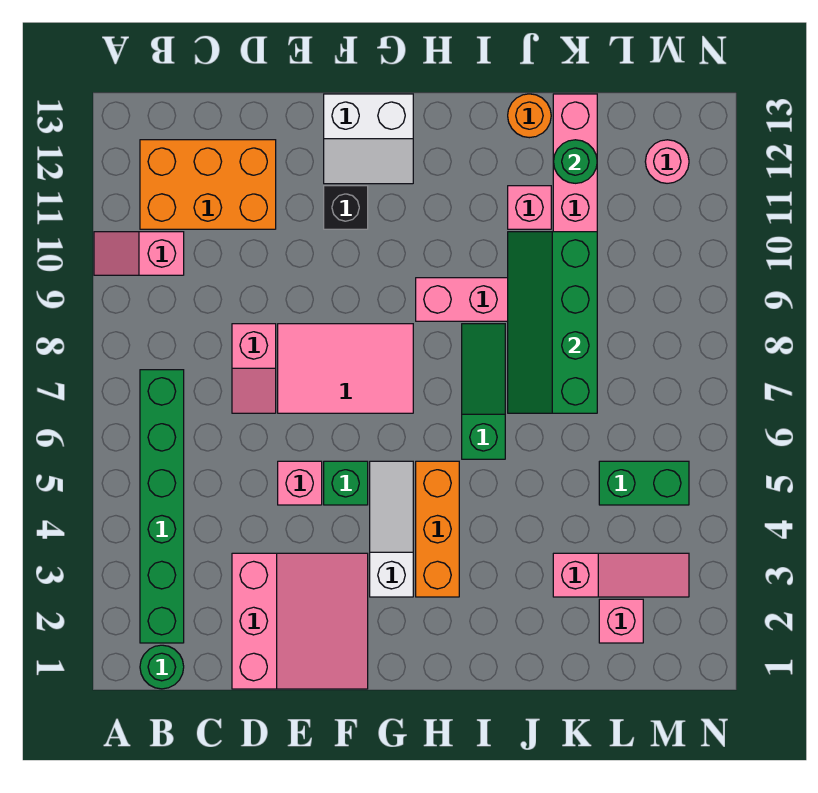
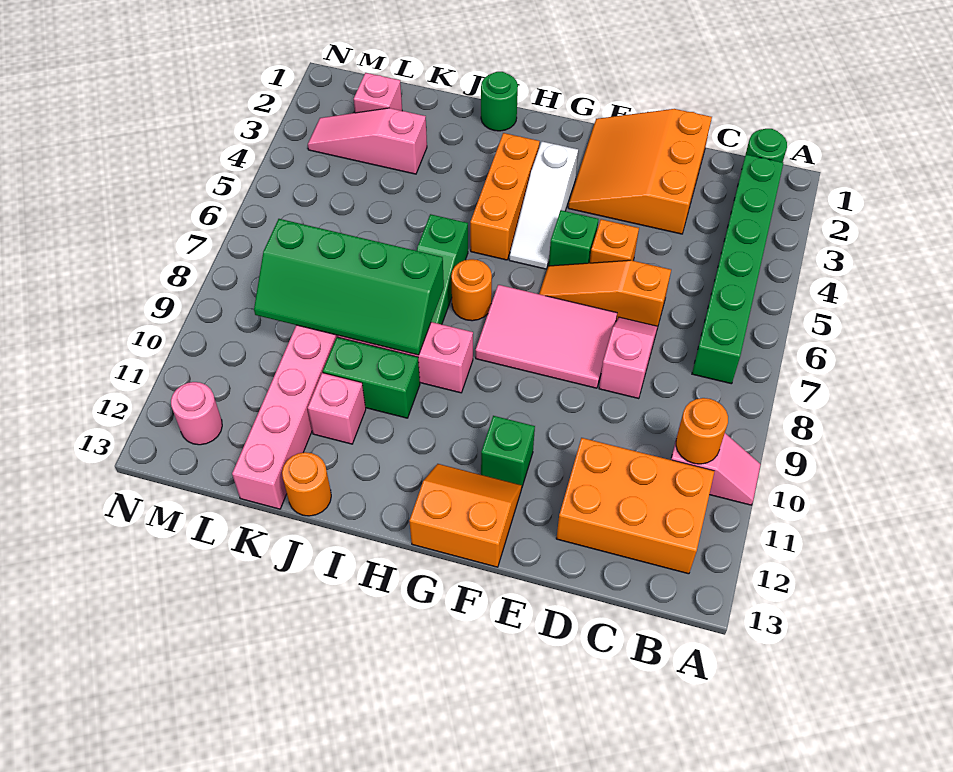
none -> orange round brick B10 level 2
pink slope D1:F3 level 1 top D -> orange slope D1:F3 level 1 top D
none -> orange slope D6:F6 level 1 top D
pink brick E5 level 1 -> orange brick E5 level 1
black brick F11 level 1 -> green brick F11 level 1
white slope F12:G13 level 1 top 13 -> orange slope F12:G13 level 1 top 13
none -> orange round brick H7 level 1
green slope J7:K10 level 2 top K -> green slope I8:L9 level 2 top 8
green round brick K12 level 2 -> green round brick I1 level 1
green brick L5:M5 level 1 -> green brick I10:J10 level 1

